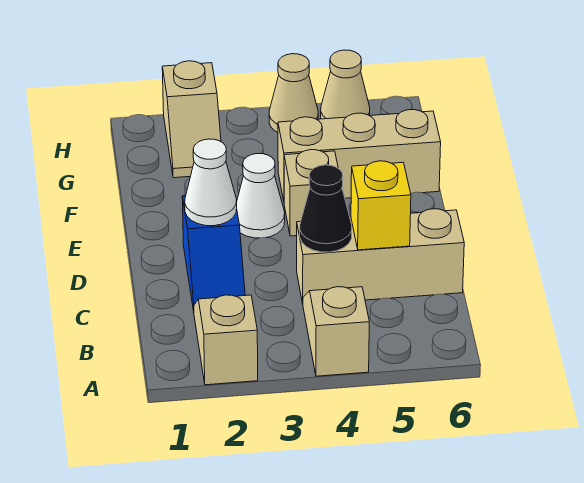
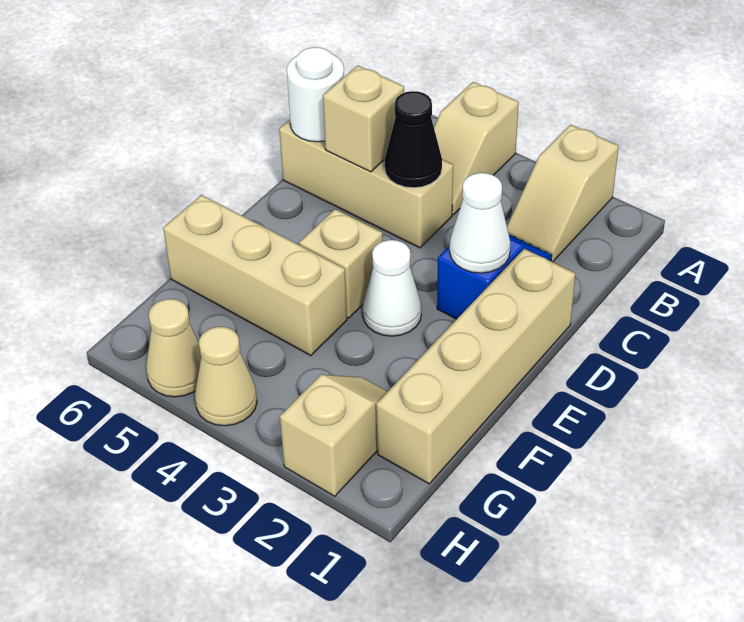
yellow brick C5 level 2 -> tan brick C5 level 2
none -> white round brick C6 level 2
none -> tan brick D1:G1 level 1

